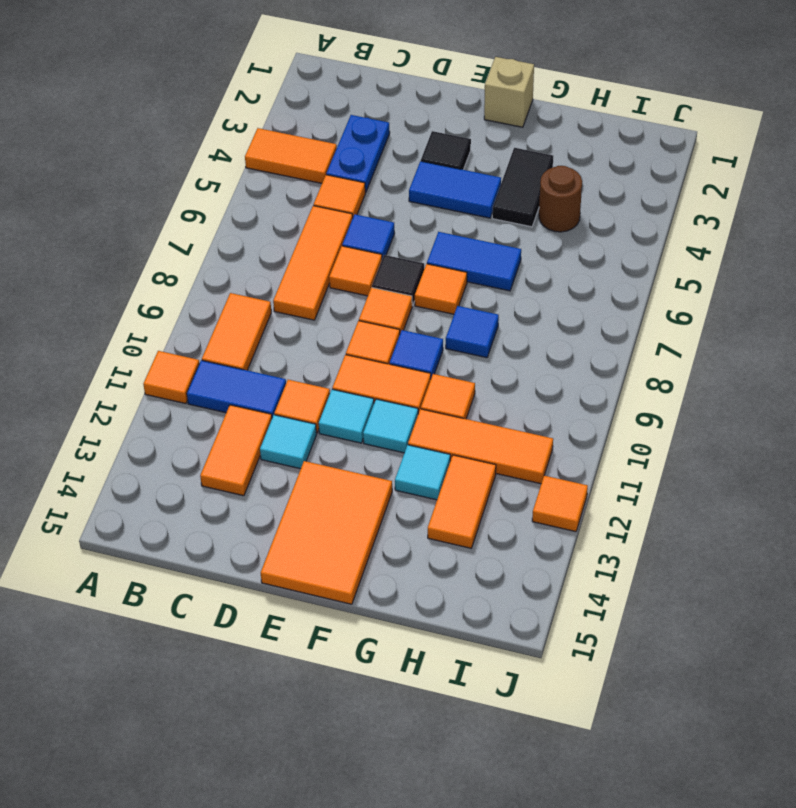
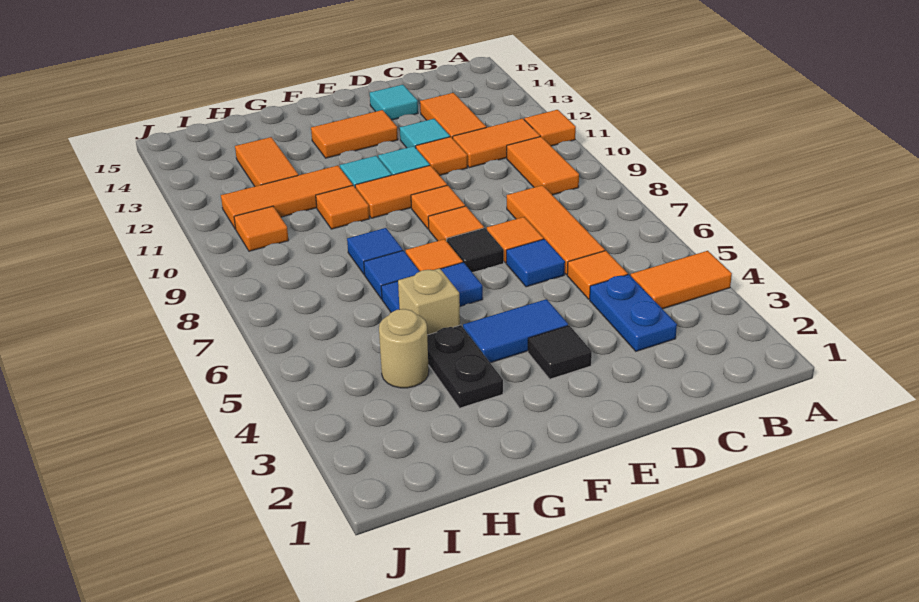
blue tile B11:C11 level 1 -> orange tile B11:C11 level 1
orange tile E13:F15 level 1 -> orange tile E13:F13 level 1
tan brick F1 level 1 -> tan brick G5 level 1
blue tile F9 level 1 -> blue tile G7 level 1
black tile G3:G4 level 1 -> black plate G3:G4 level 1
cyan tile G12 level 1 -> cyan tile D14 level 1
brown round brick H4 level 1 -> tan round brick H4 level 1
orange tile J12 level 1 -> orange tile I10 level 1

